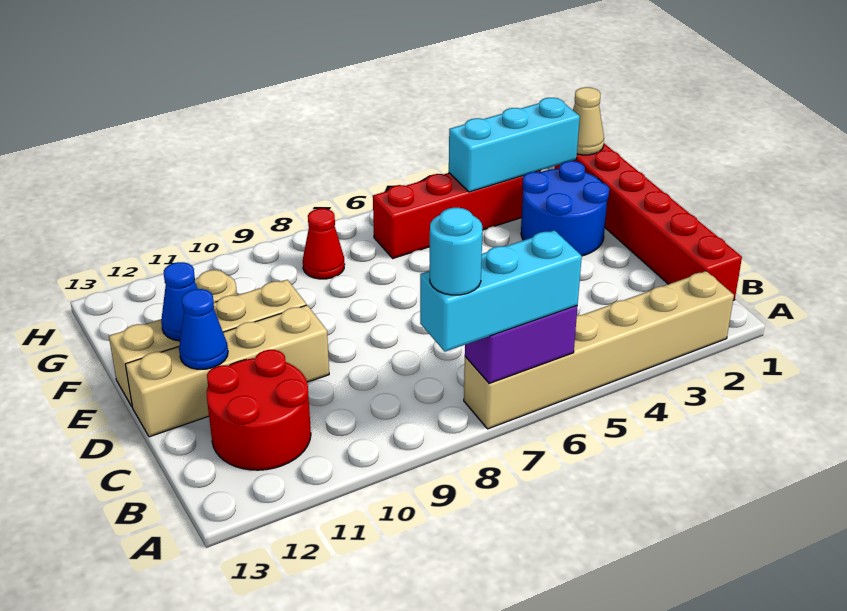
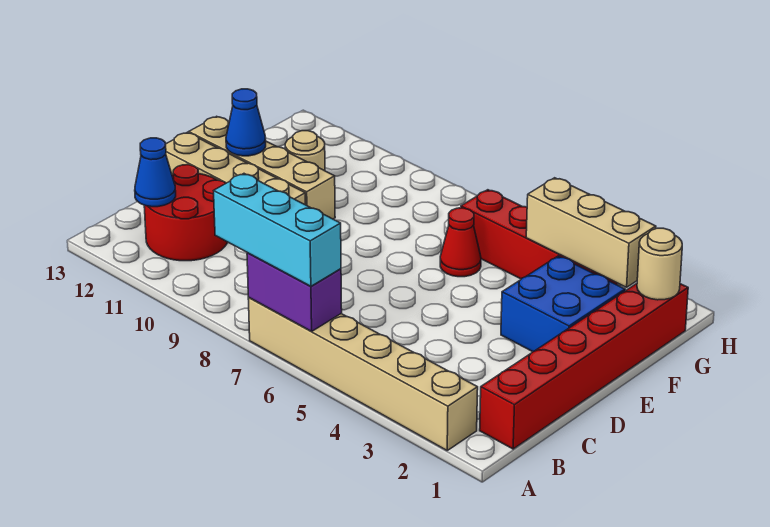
cyan round brick A8 level 4 -> none
blue cone D12 level 2 -> blue cone B12 level 2
blue round brick E2:F3 level 1 -> blue brick E2:F3 level 1
tan cone G1 level 2 -> tan round brick G1 level 2
cyan brick G2:G4 level 2 -> tan brick G2:G4 level 2
red cone G8 level 1 -> red cone F6 level 1

